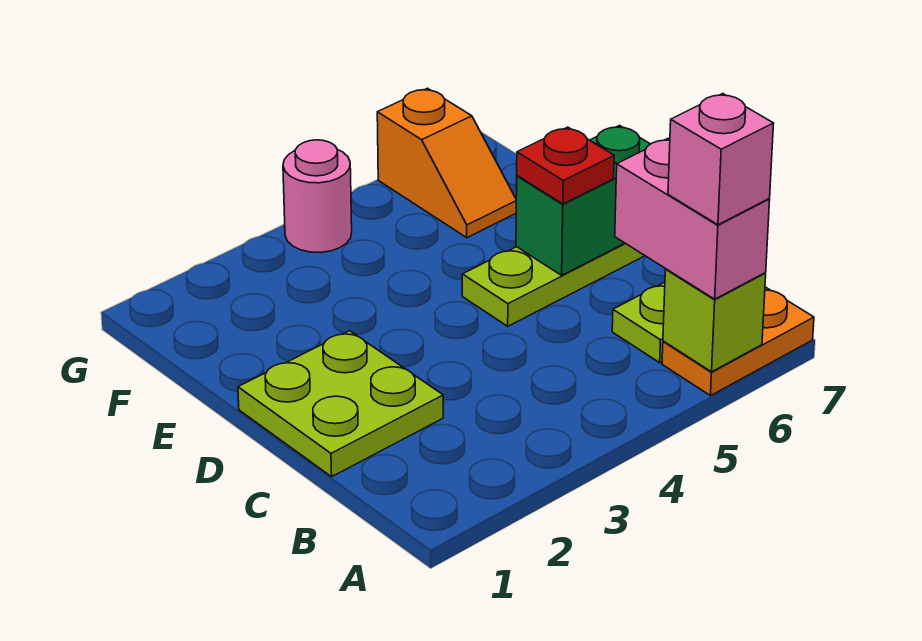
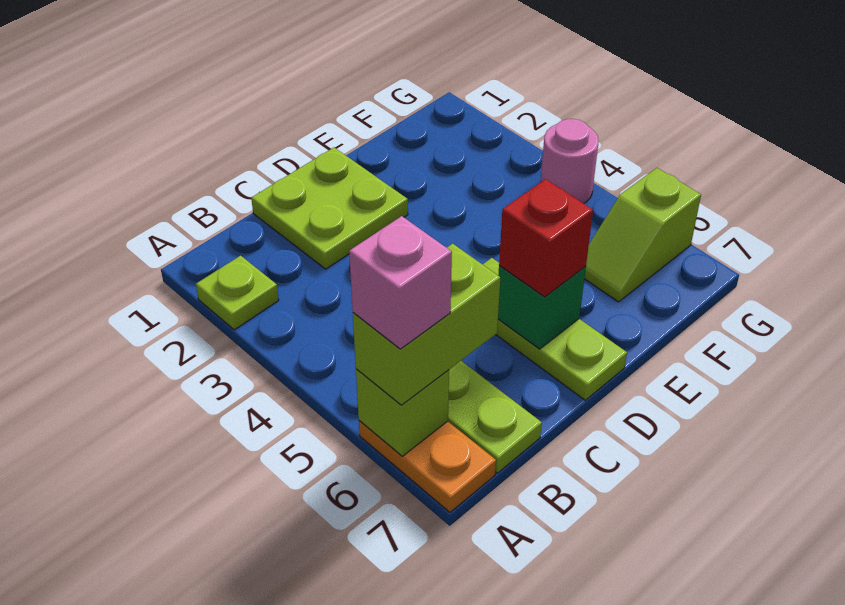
none -> lime plate A2 level 1
pink brick A6:B6 level 3 -> lime brick A6:B6 level 3
green brick D6:D7 level 2 -> green brick D6 level 2
red plate D6 level 3 -> red brick D6 level 3
orange slope F6:G6 level 1 top G -> lime slope F6:G6 level 1 top G

